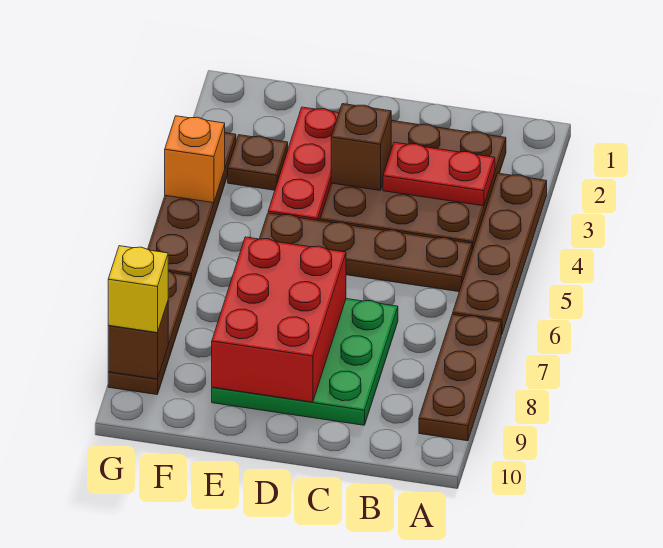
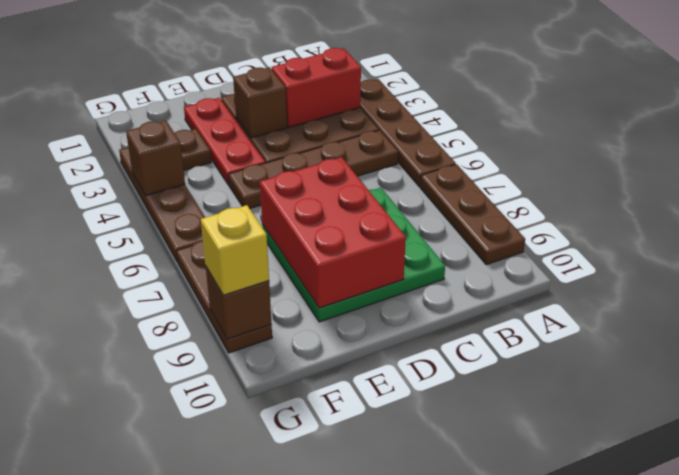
red plate B3:C3 level 2 -> red brick B3:C3 level 2
orange brick G4 level 2 -> brown brick G4 level 2

